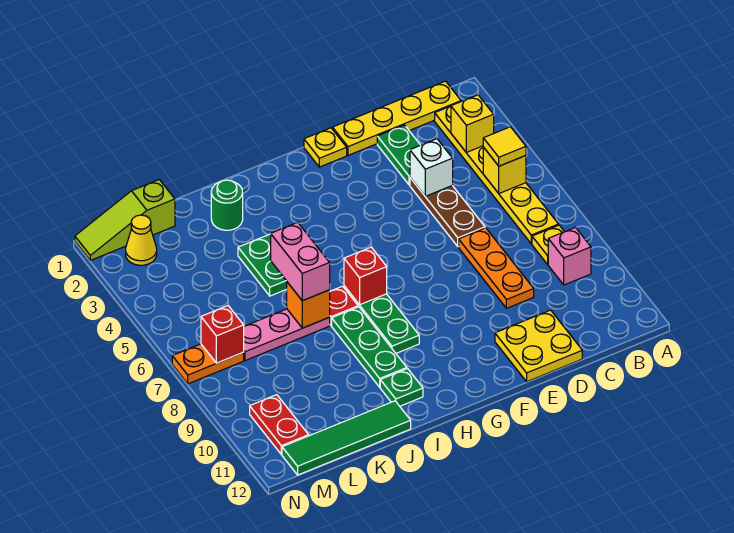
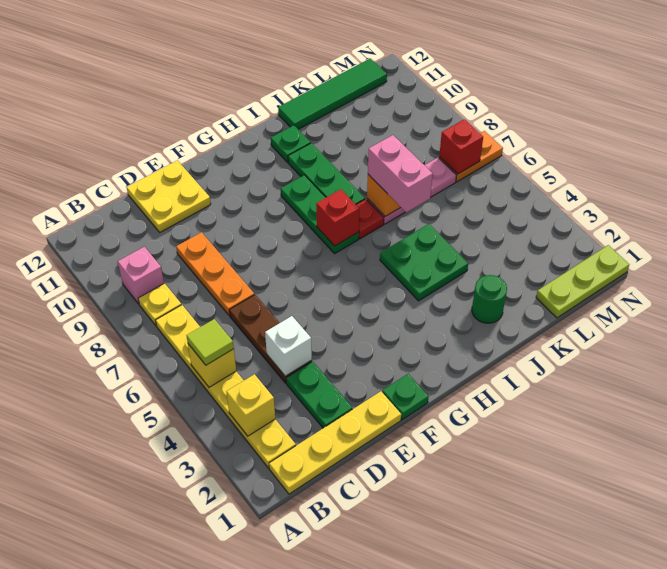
yellow tile B5 level 3 -> lime tile B5 level 3
yellow plate F1 level 1 -> green plate F1 level 1
lime slope L1:N1 level 1 top L -> lime plate L1:N1 level 1
yellow cone M2 level 1 -> none
red plate M10:M11 level 1 -> none

